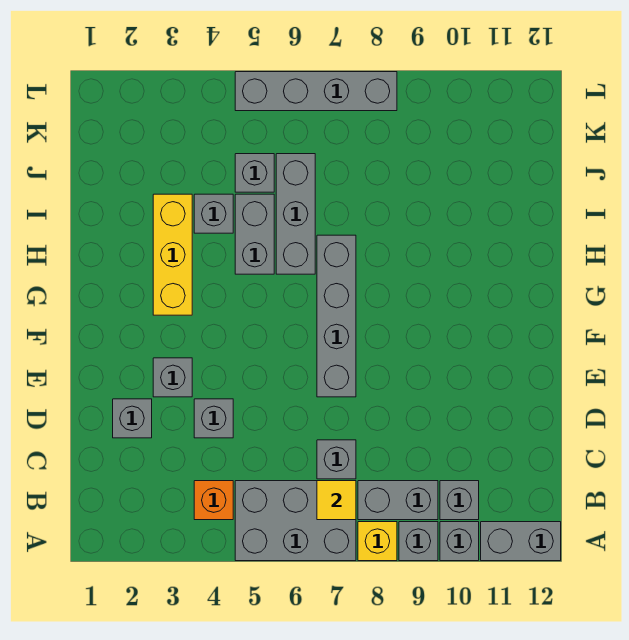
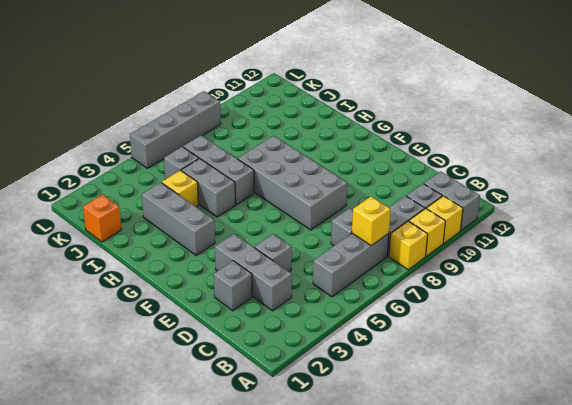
grey brick A5:B7 level 1 -> grey brick B5:B7 level 1
grey brick A9 level 1 -> yellow brick A9 level 1
grey brick A10 level 1 -> yellow brick A10 level 1
grey brick A11:A12 level 1 -> grey brick A11:B11 level 1
orange brick B4 level 1 -> orange brick J1 level 1
yellow tile B7 level 2 -> yellow brick B7 level 2
grey brick E3 level 1 -> grey brick C3:E3 level 1
grey brick E7:H7 level 1 -> grey brick E7:H8 level 1
yellow brick G3:I3 level 1 -> grey brick G3:I3 level 1
grey brick I4 level 1 -> yellow brick I4 level 1

